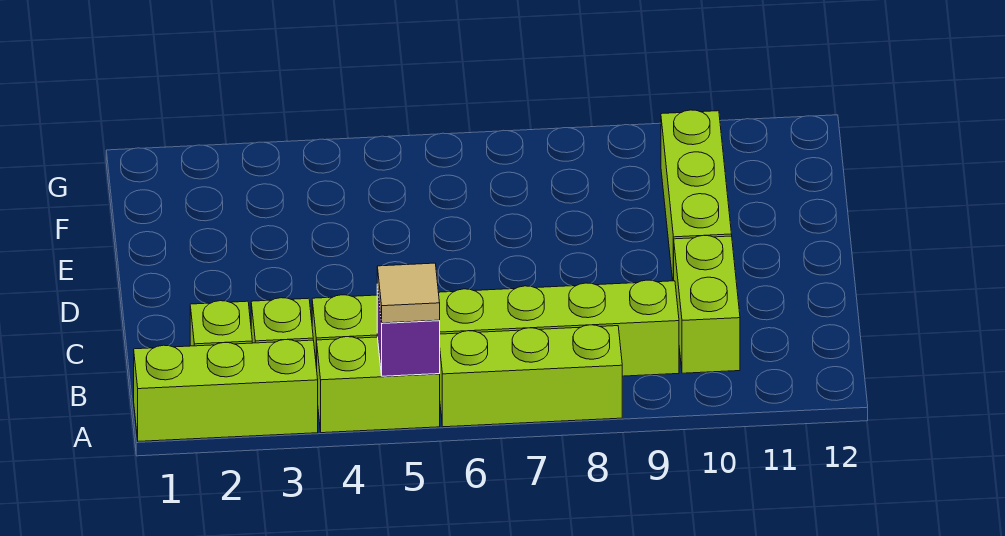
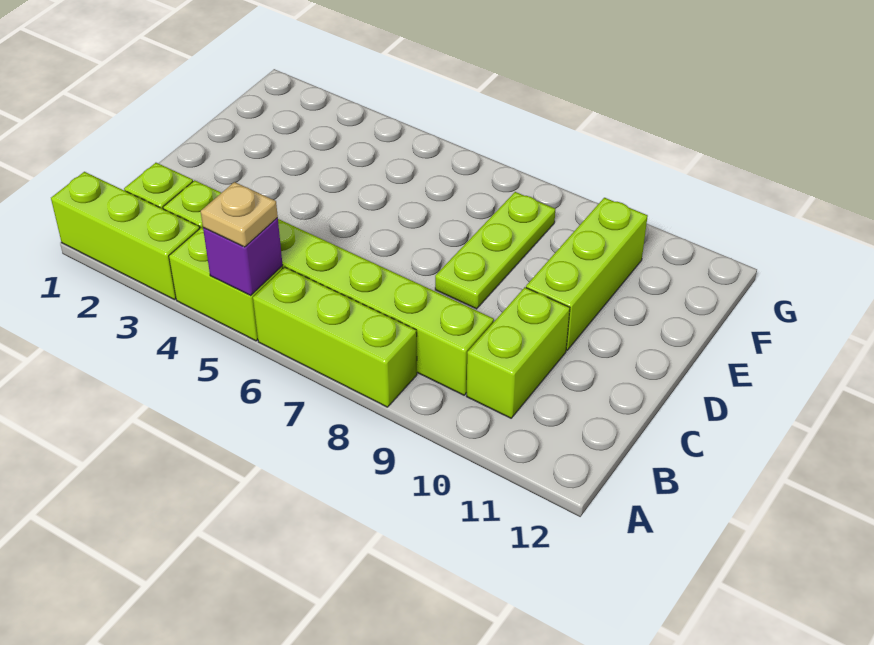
tan tile A5 level 3 -> tan plate A5 level 3
none -> lime plate D8:F8 level 1

